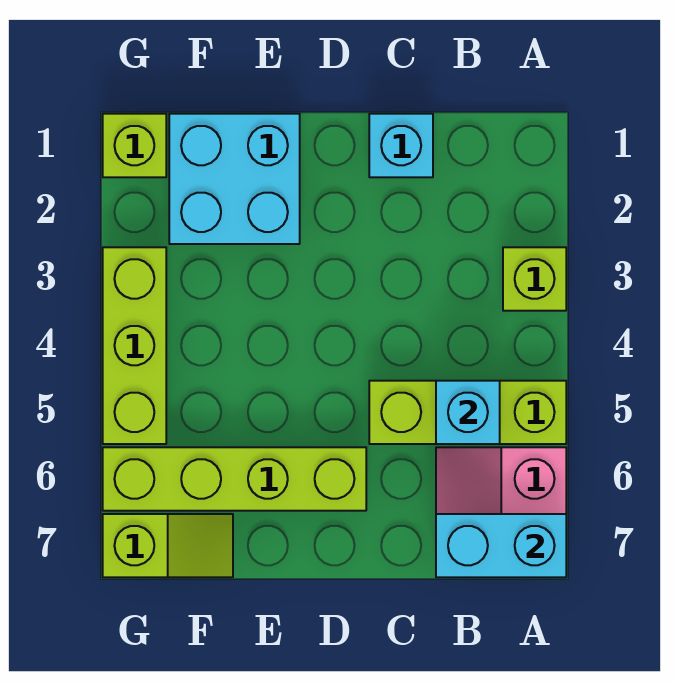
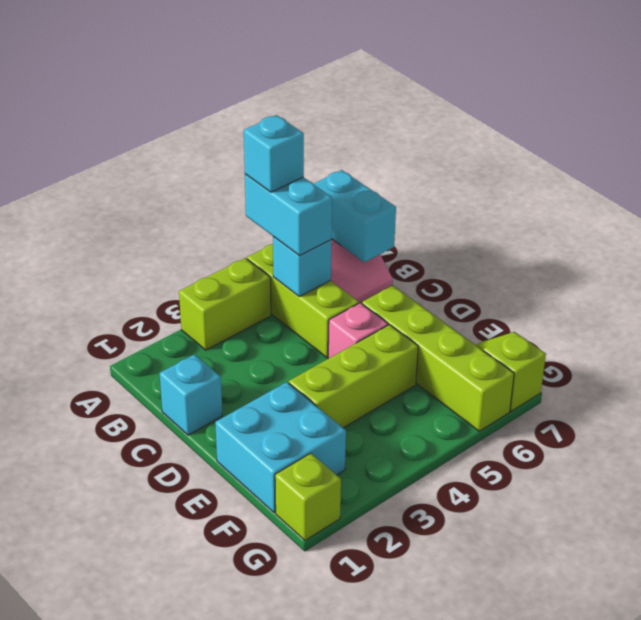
lime brick A3 level 1 -> lime brick A3:A4 level 1
none -> cyan brick A5:B5 level 3
none -> cyan brick A5 level 4
none -> pink brick D5 level 1
lime brick G3:G5 level 1 -> lime brick E3:E5 level 1

